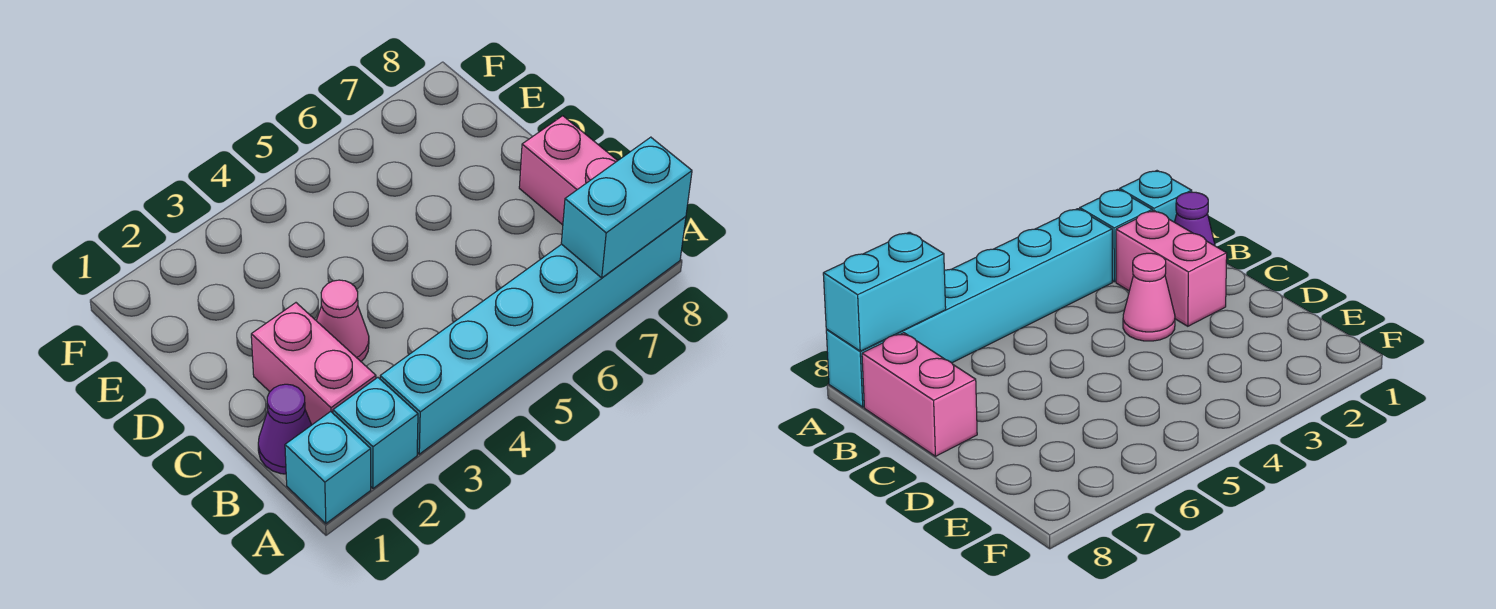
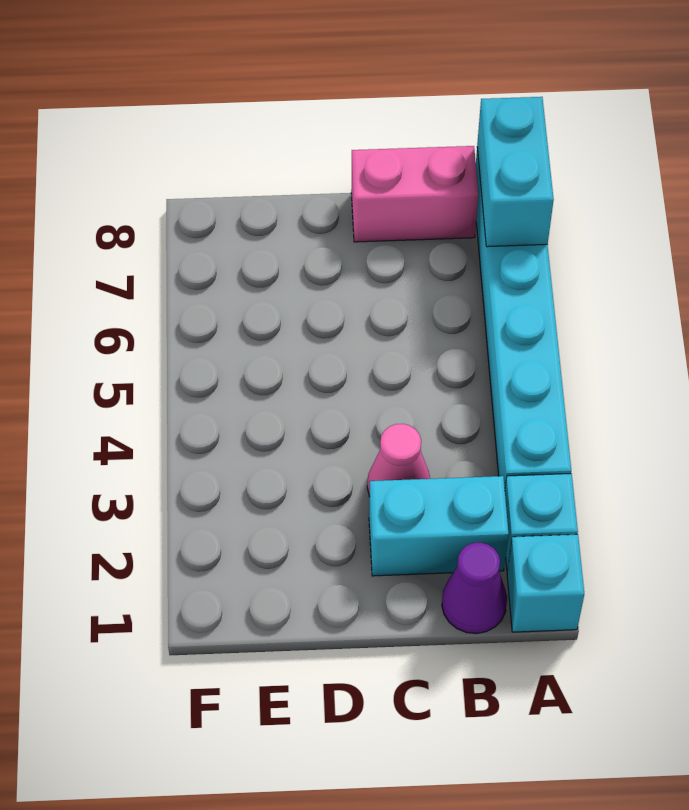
pink brick B2:C2 level 1 -> cyan brick B2:C2 level 1

